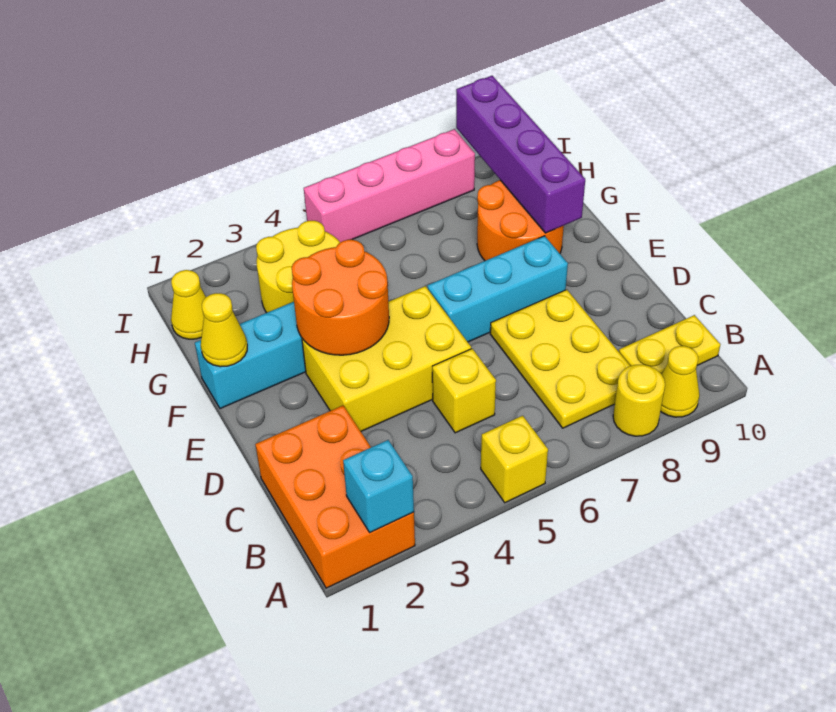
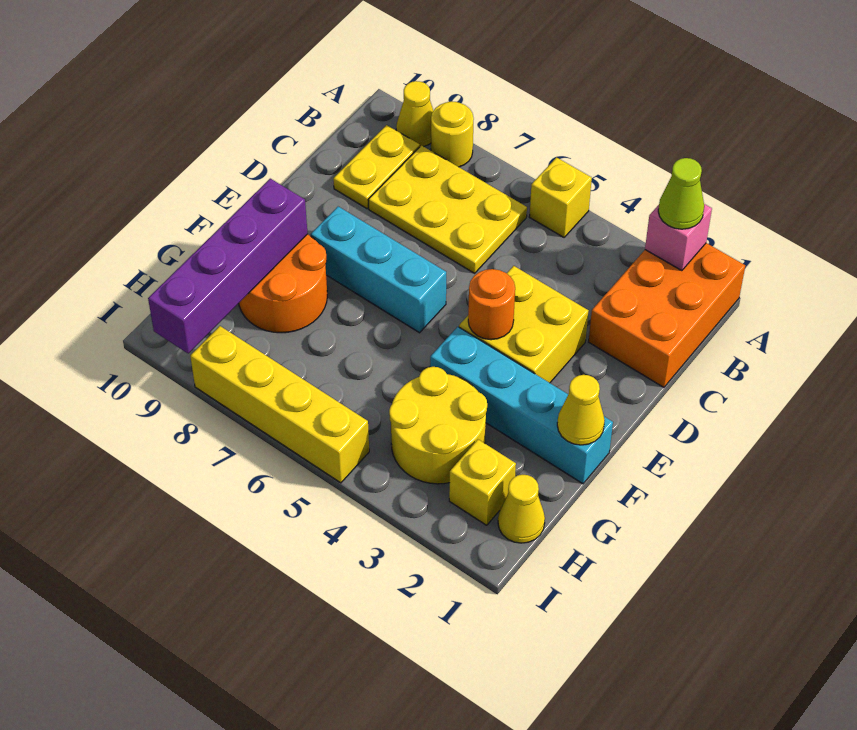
cyan brick A2 level 2 -> pink brick A2 level 2
none -> lime cone A2 level 3
yellow plate B7:D8 level 1 -> yellow plate B6:C8 level 1
yellow plate B9:B10 level 1 -> yellow plate B9:C9 level 1
yellow brick C5 level 1 -> yellow brick H2 level 1
yellow brick D3:E5 level 1 -> yellow brick D3:E4 level 1
orange round brick E3:F4 level 2 -> orange round brick E4 level 2
pink brick I5:I8 level 1 -> yellow brick I5:I8 level 1

